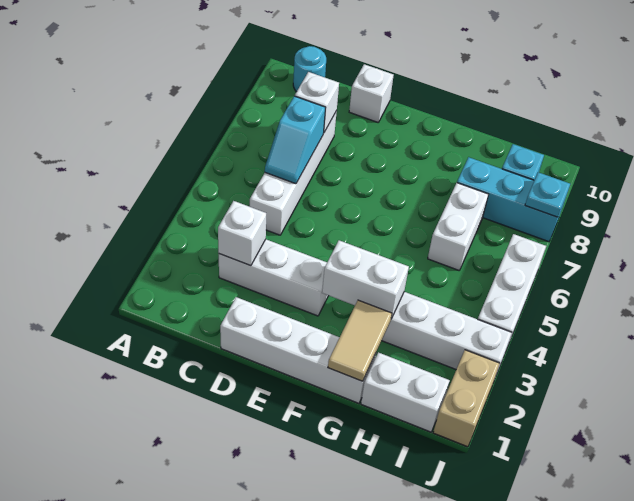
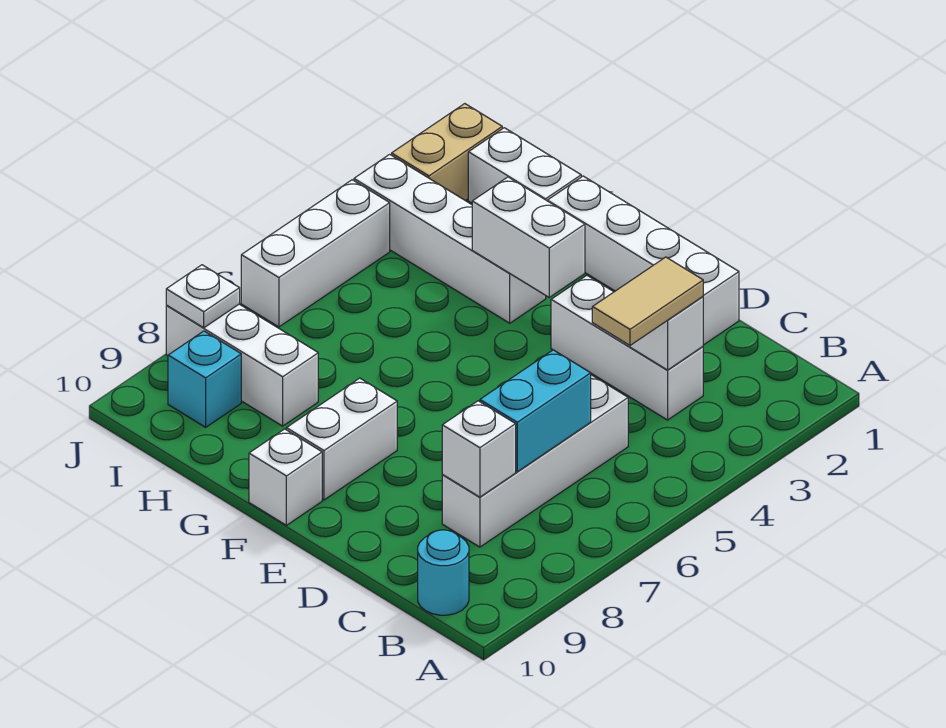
cyan slope C6:C7 level 2 top 7 -> cyan brick C6:C7 level 2
white brick D10 level 1 -> white brick F10 level 1
tan tile G1:G2 level 2 -> tan tile C3:C4 level 3
white brick H6:H7 level 1 -> white brick F8:F9 level 1
cyan brick H8:J8 level 1 -> white brick H8:J8 level 1
cyan plate J8 level 2 -> white plate J8 level 2

